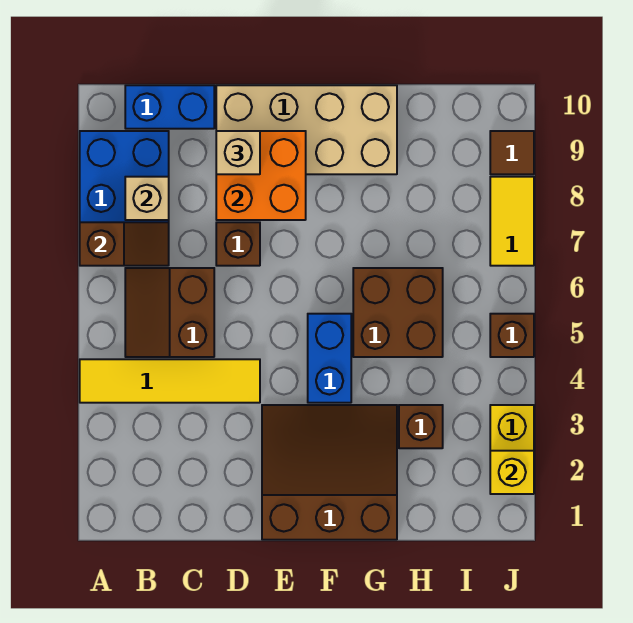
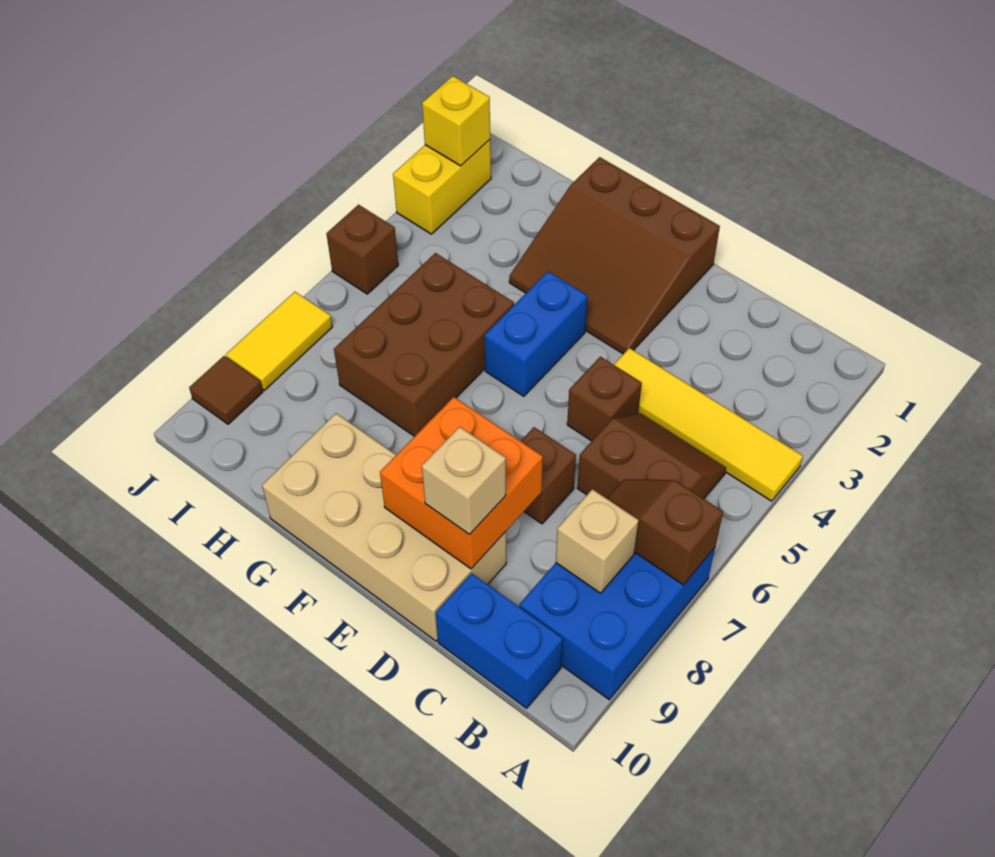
brown slope B5:C6 level 1 top C -> brown slope B5:C6 level 1 top 6
brown brick G5:H6 level 1 -> brown brick G5:H7 level 1
brown brick H3 level 1 -> brown brick D5 level 1

